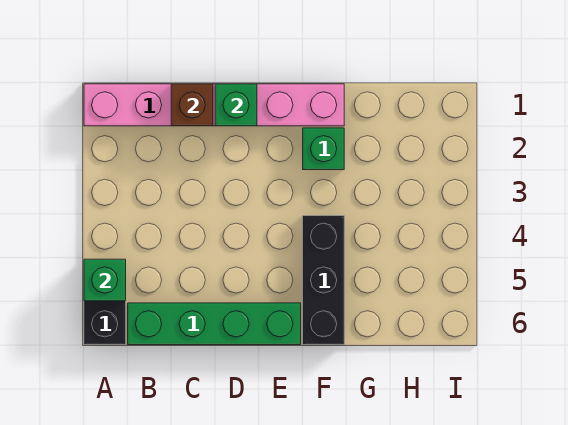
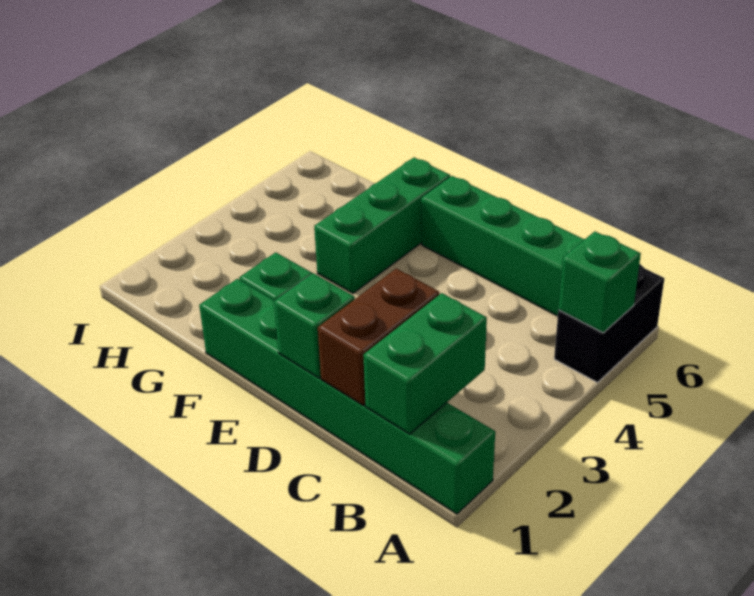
pink brick A1:F1 level 1 -> green brick A1:F1 level 1
none -> green brick B1:B2 level 2
brown brick C1 level 2 -> brown brick C1:C2 level 2
black brick F4:F6 level 1 -> green brick F4:F6 level 1

